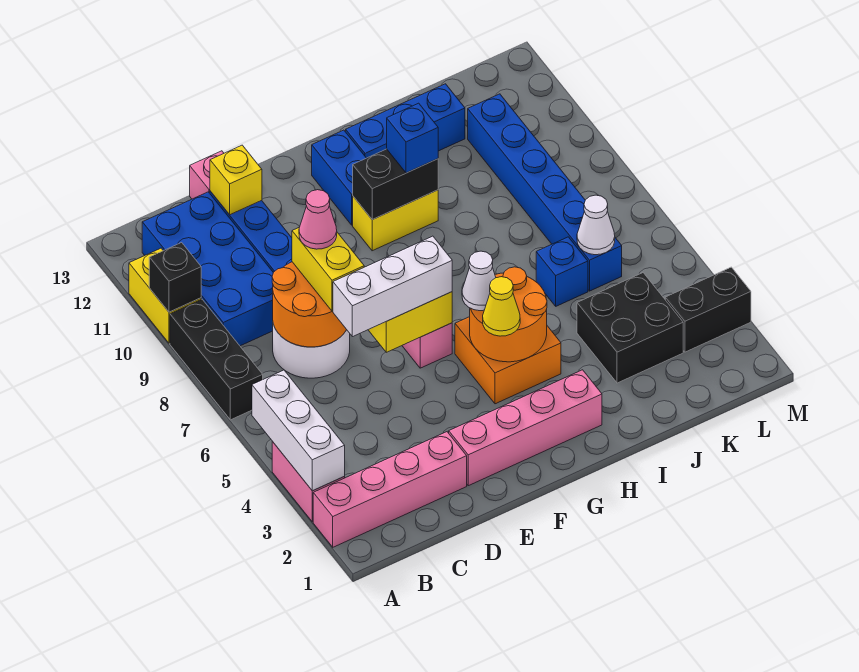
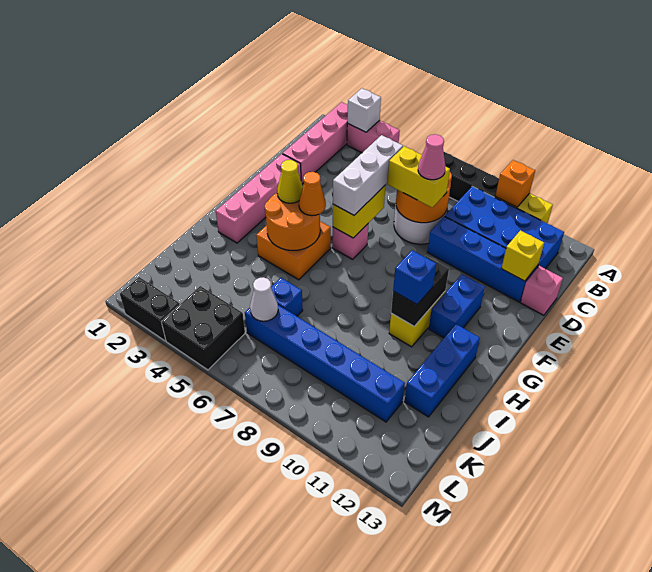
white brick A3:A5 level 2 -> white brick A3 level 2
black brick A10 level 2 -> orange brick A10 level 2
white cone G5 level 3 -> orange cone G5 level 3
blue brick G11:G12 level 1 -> blue brick F11:G11 level 1
black brick J3:K4 level 1 -> black brick L4:M5 level 1
black brick L3:M3 level 1 -> black brick M2:M3 level 1

